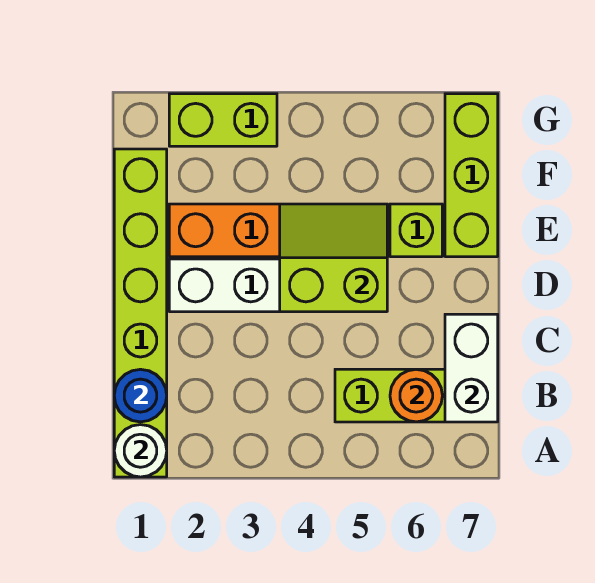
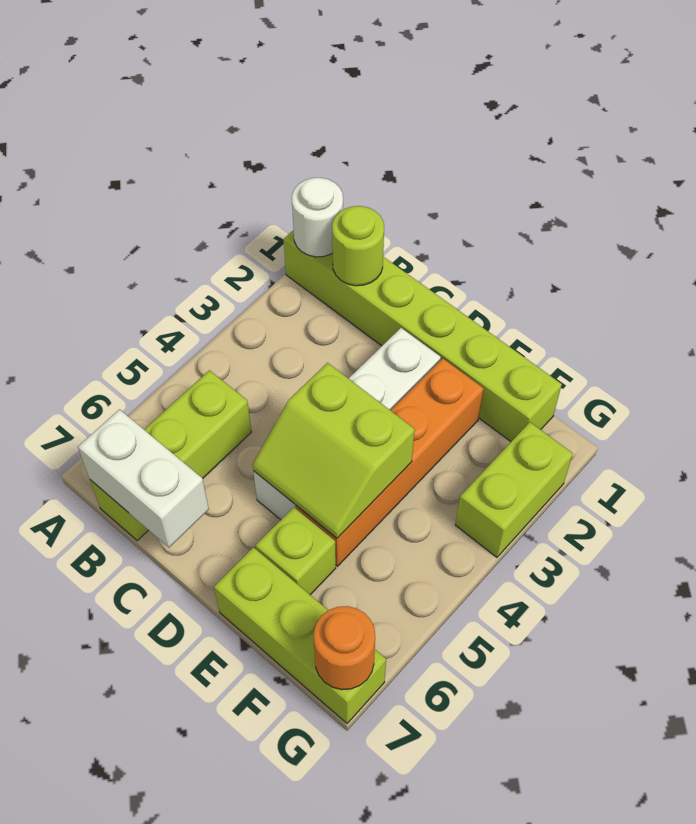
blue round brick B1 level 2 -> lime round brick B1 level 2
orange round brick B6 level 2 -> orange round brick G7 level 2
lime slope D4:E5 level 2 top D -> lime slope D4:E5 level 2 top 4

